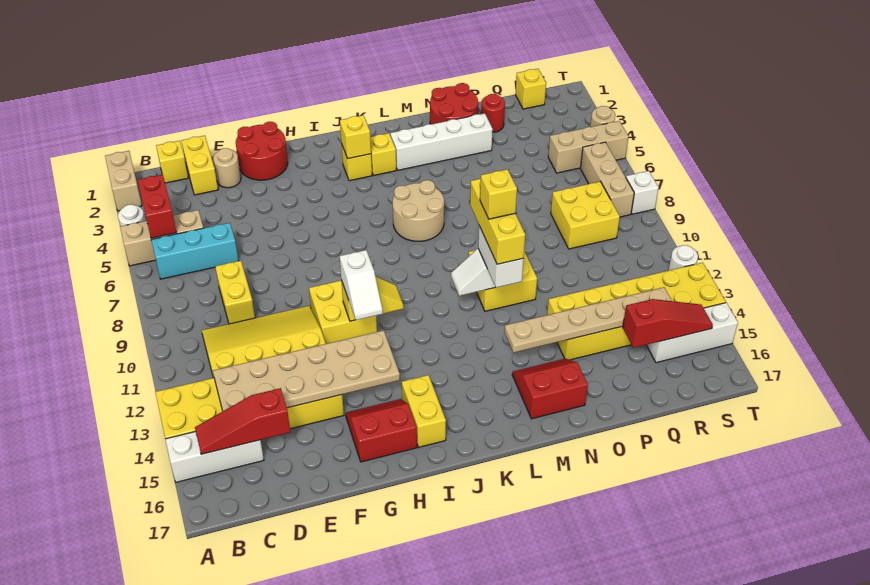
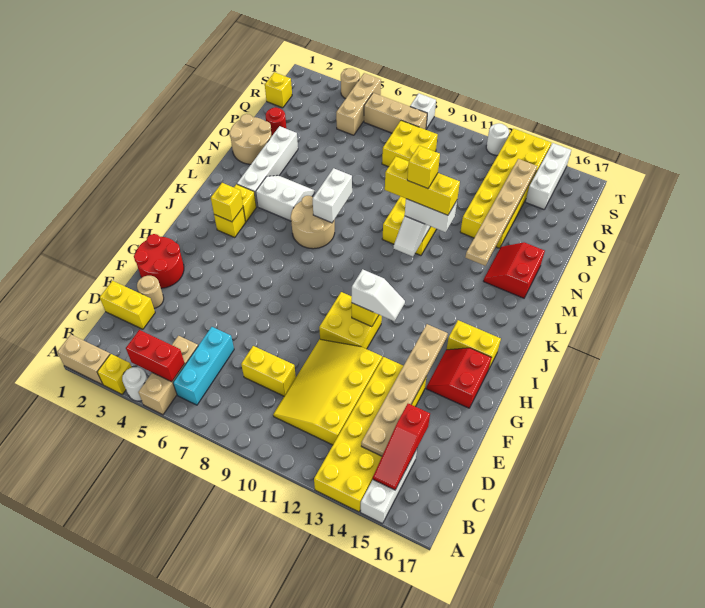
yellow brick C1 level 1 -> yellow brick A3 level 1
tan plate C13:H14 level 2 -> tan plate C14:H14 level 2
none -> white slope L4:M5 level 1 top L
none -> white brick L7:M7 level 2
red round brick N1:O2 level 1 -> tan round brick N1:O2 level 1
red slope Q15:S15 level 2 top Q -> none

